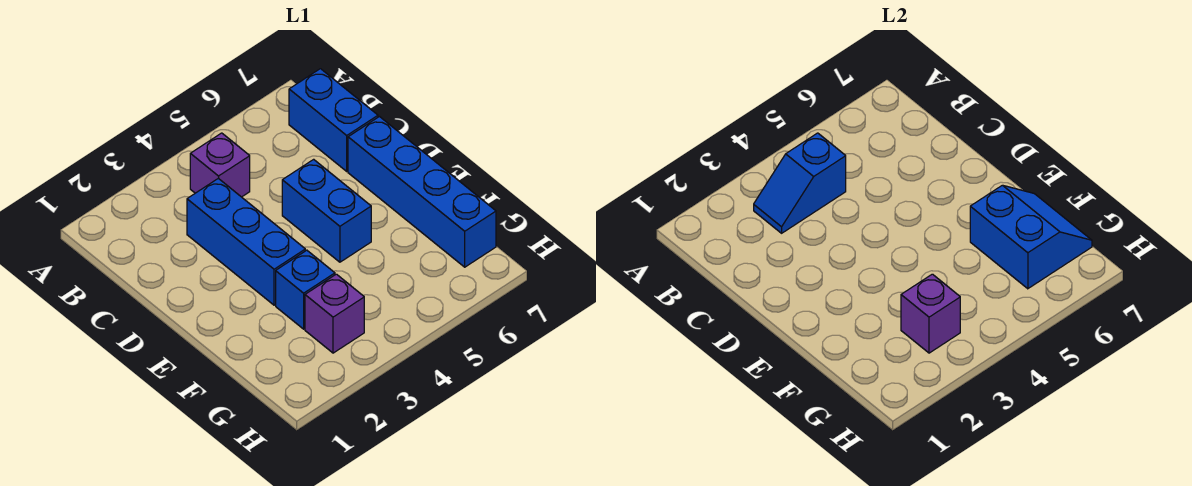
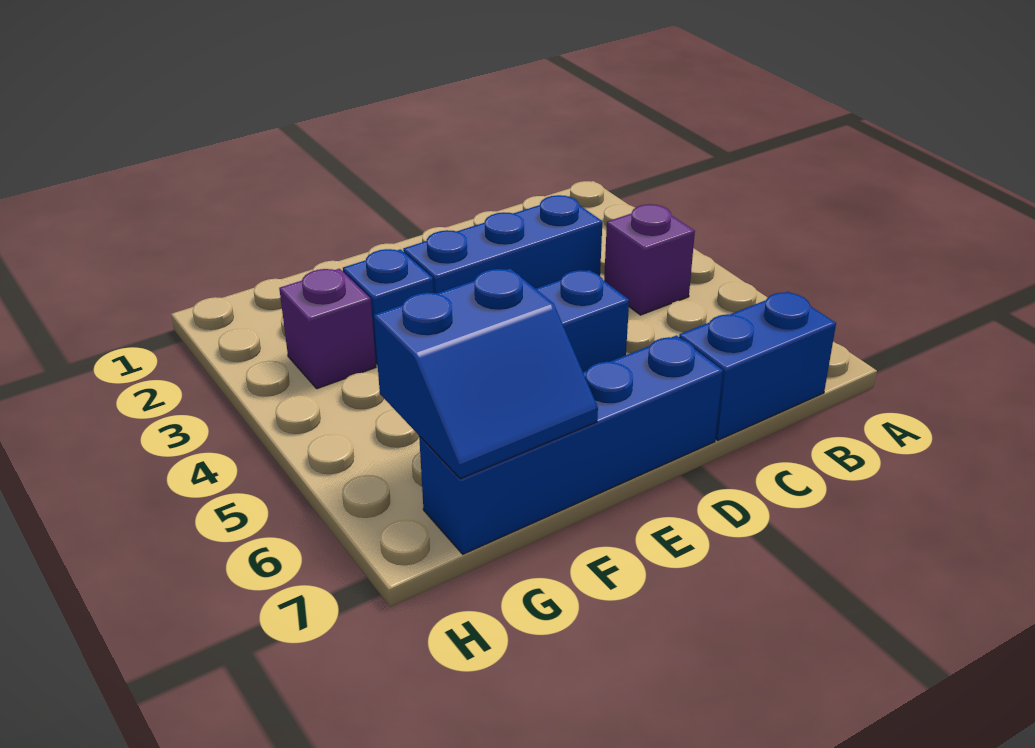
blue slope B3:B4 level 2 top 4 -> none
purple brick G3 level 2 -> none

